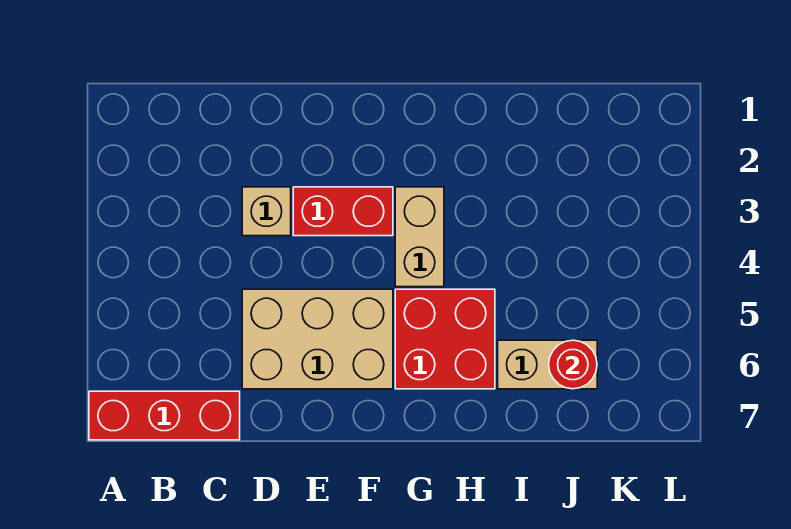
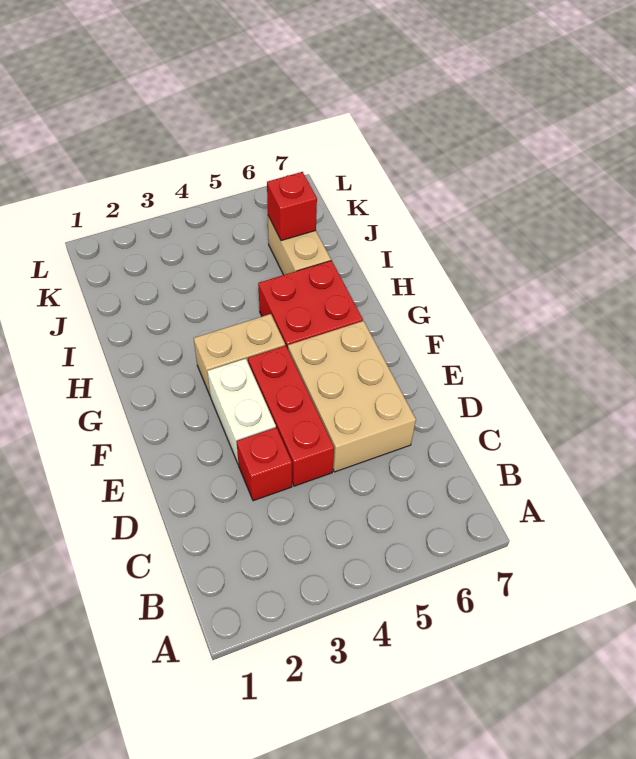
red brick A7:C7 level 1 -> red brick D4:F4 level 1
tan brick D3 level 1 -> red brick D3 level 1
red brick E3:F3 level 1 -> white brick E3:F3 level 1
red round brick J6 level 2 -> red brick J6 level 2

